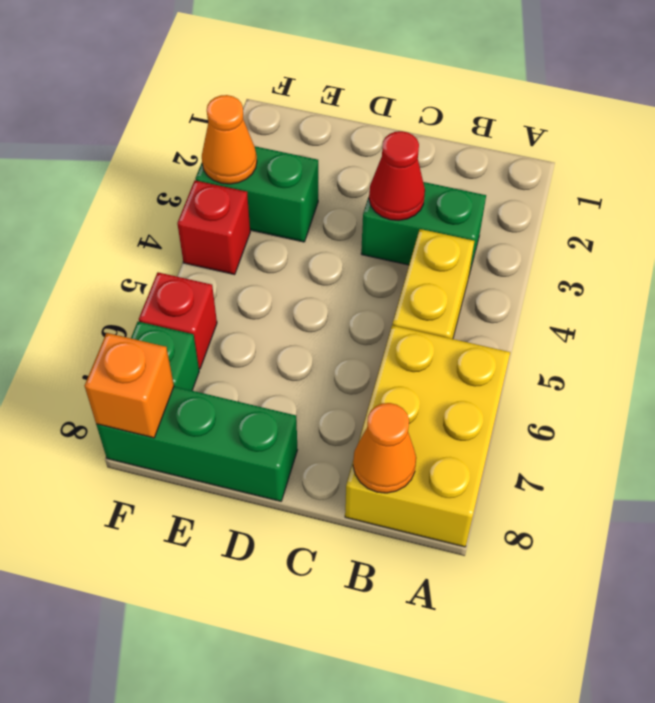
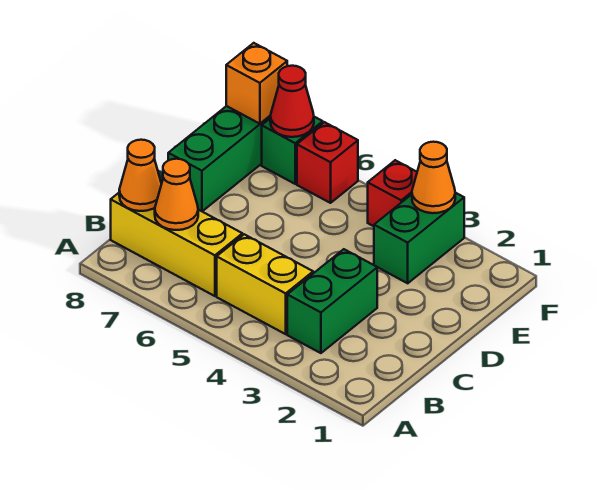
yellow brick A6:B8 level 1 -> yellow brick B6:B8 level 1
none -> orange cone B7 level 2
red cone C3 level 2 -> red cone F7 level 2

